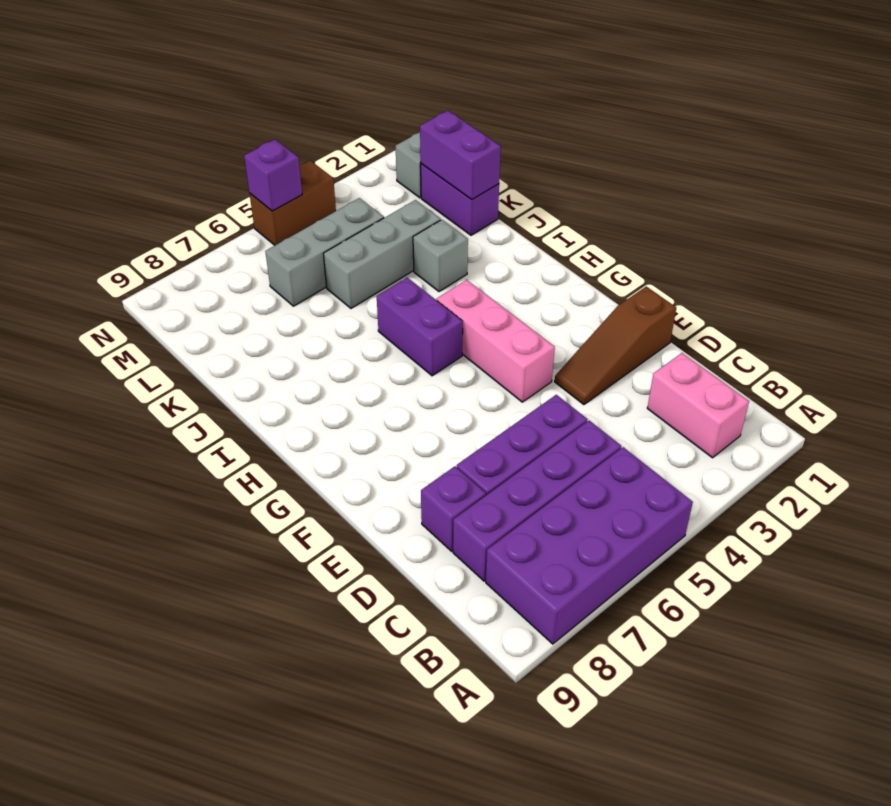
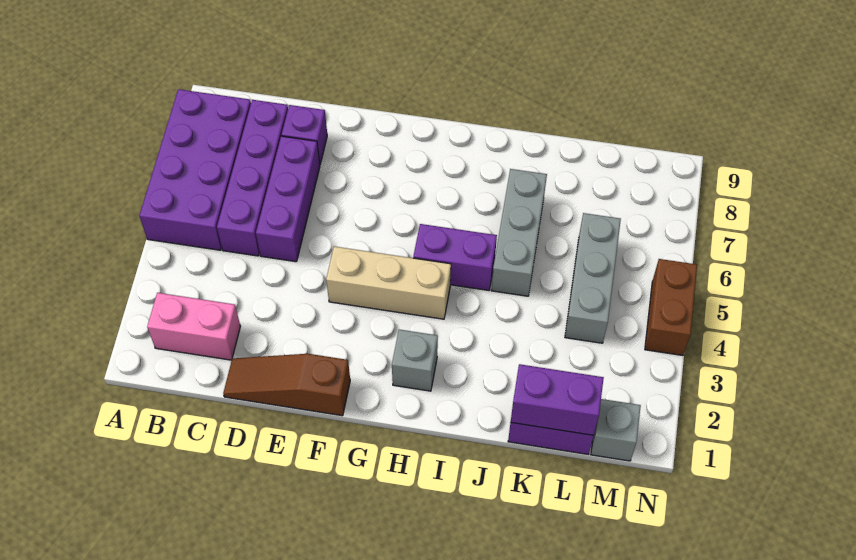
brown slope E1:E3 level 1 top 1 -> brown slope D1:F1 level 1 top F
pink brick F4:H4 level 1 -> tan brick F4:H4 level 1
grey brick J3 level 1 -> grey brick H2 level 1
grey brick K3:K5 level 1 -> grey brick J5:J7 level 1
purple brick N5 level 2 -> none

